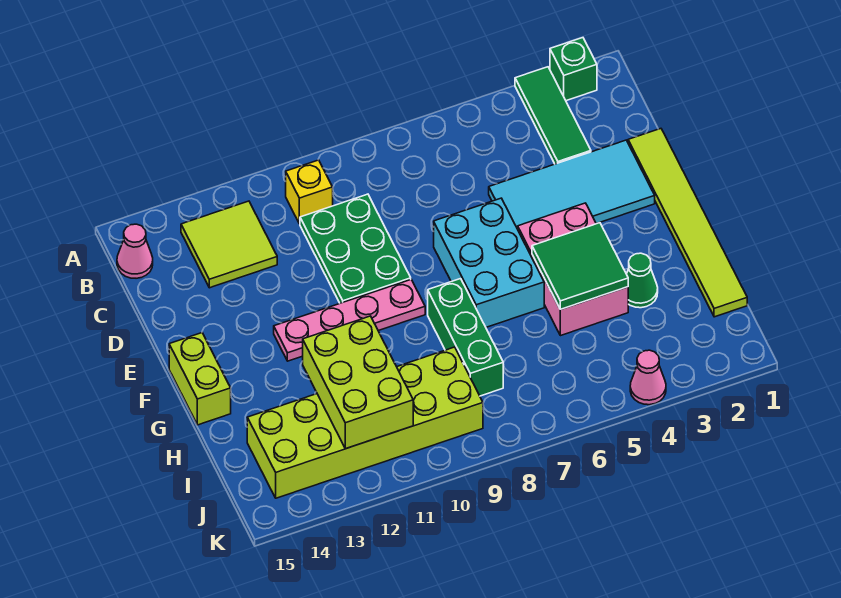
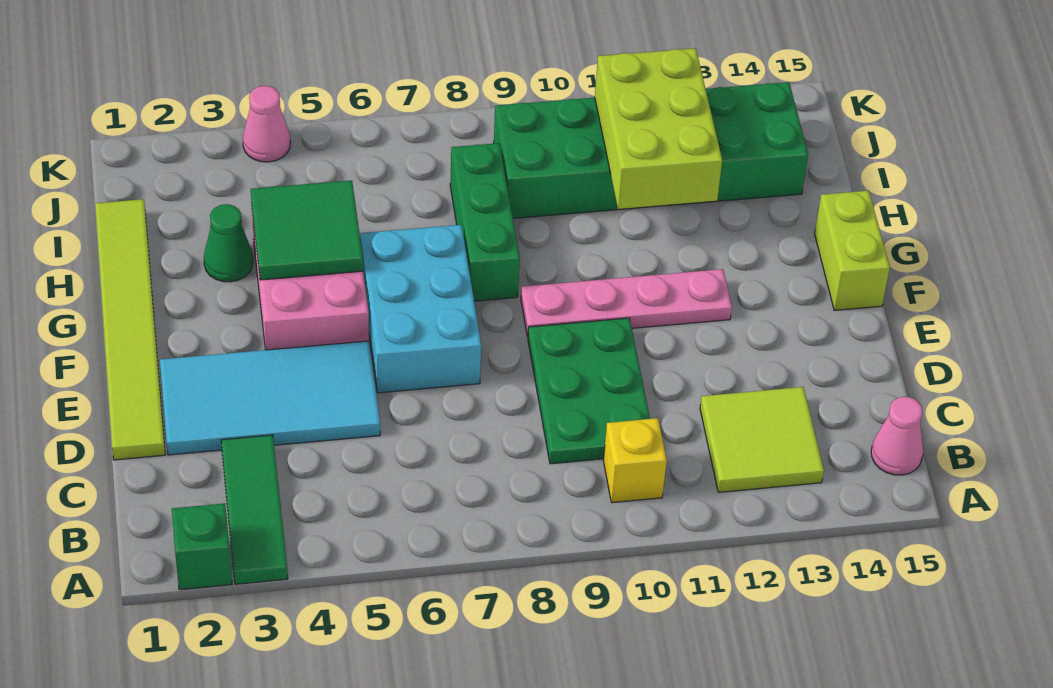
lime brick I9:J14 level 1 -> green brick I9:J14 level 1

